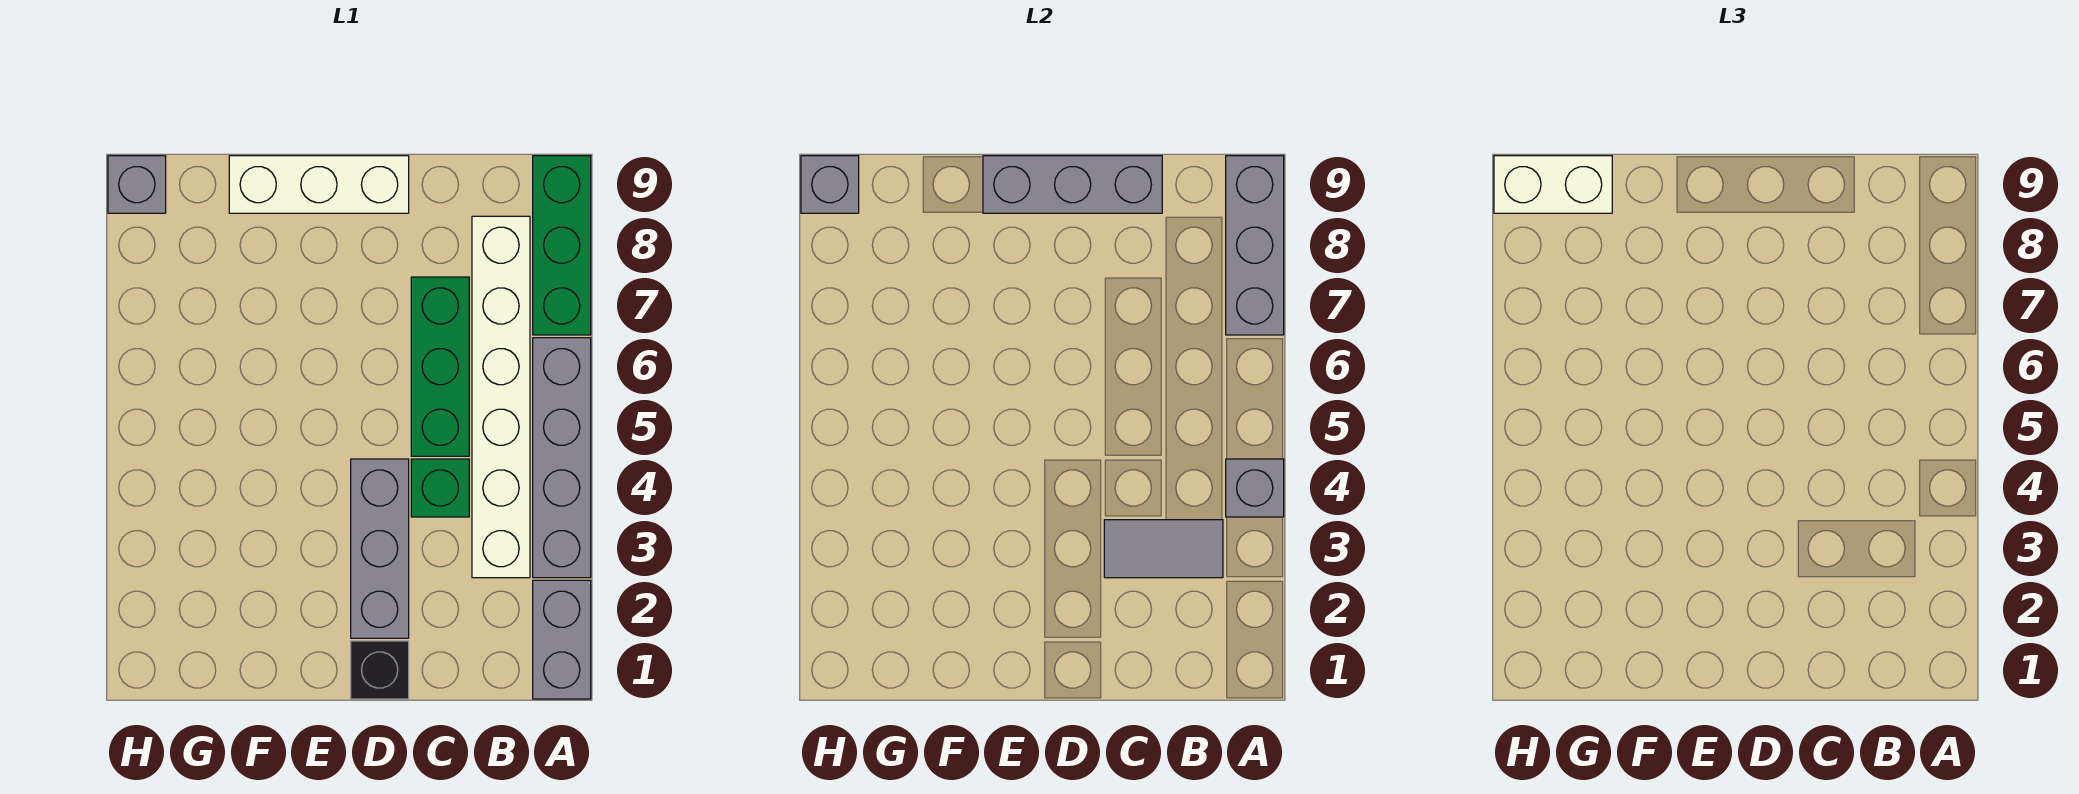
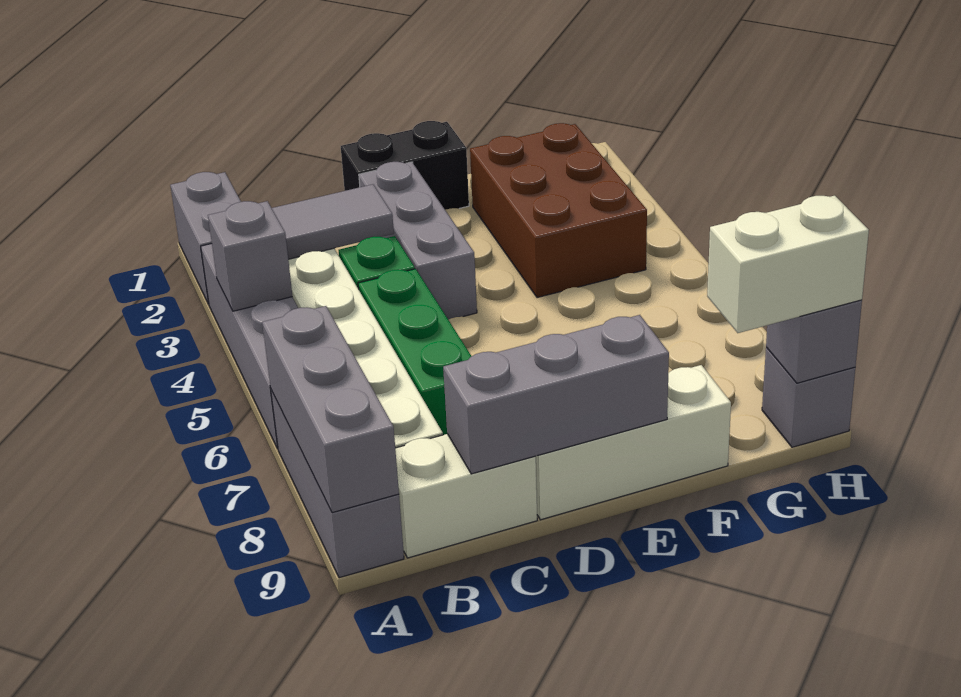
green brick A7:A9 level 1 -> grey brick A7:A9 level 1
none -> white brick B9:C9 level 1
black brick D1 level 1 -> black brick D1:E1 level 1
none -> brown brick F2:G4 level 1

